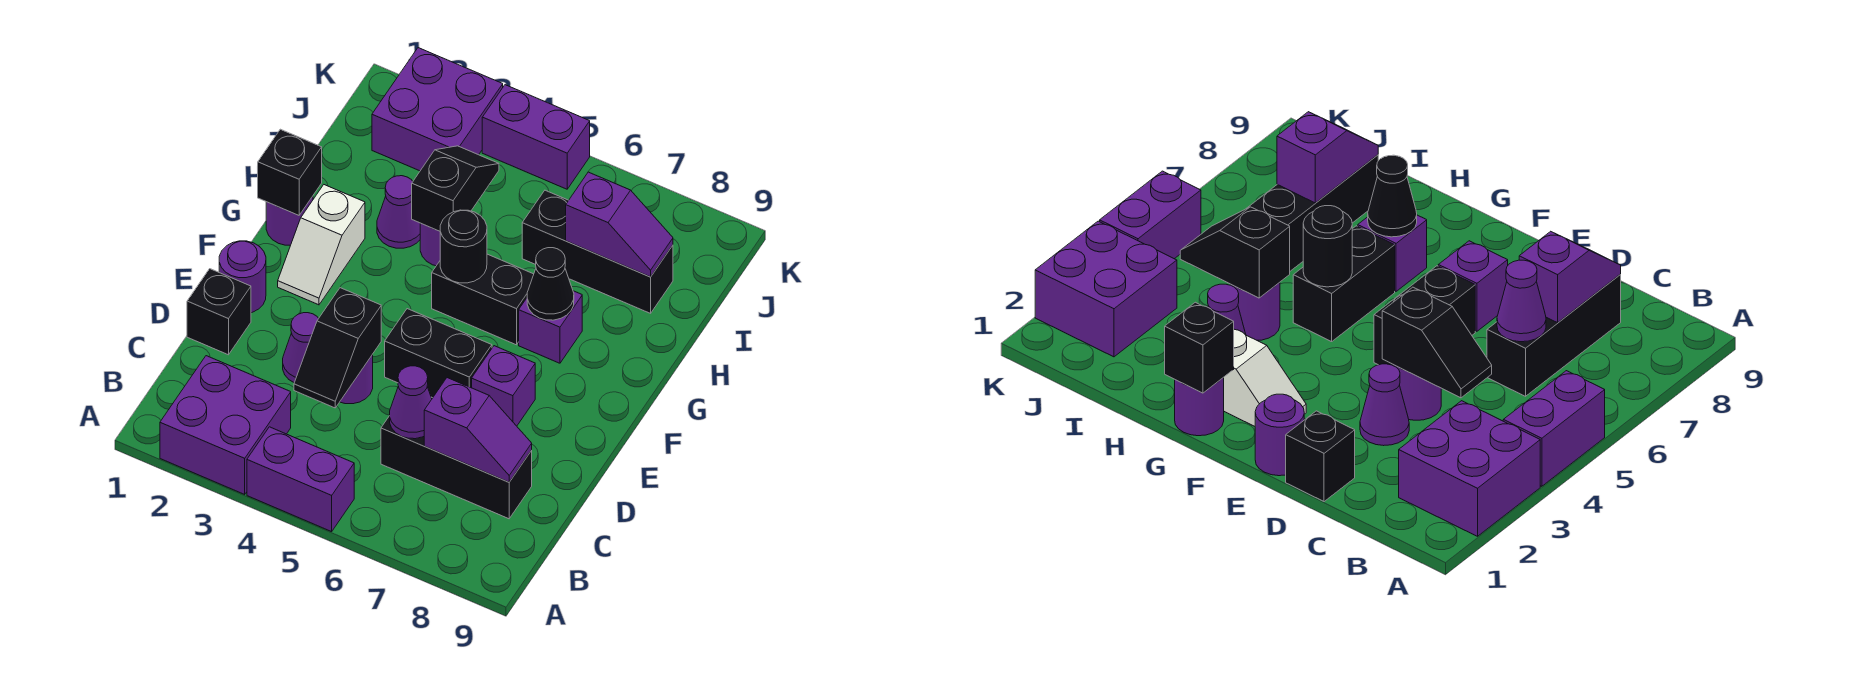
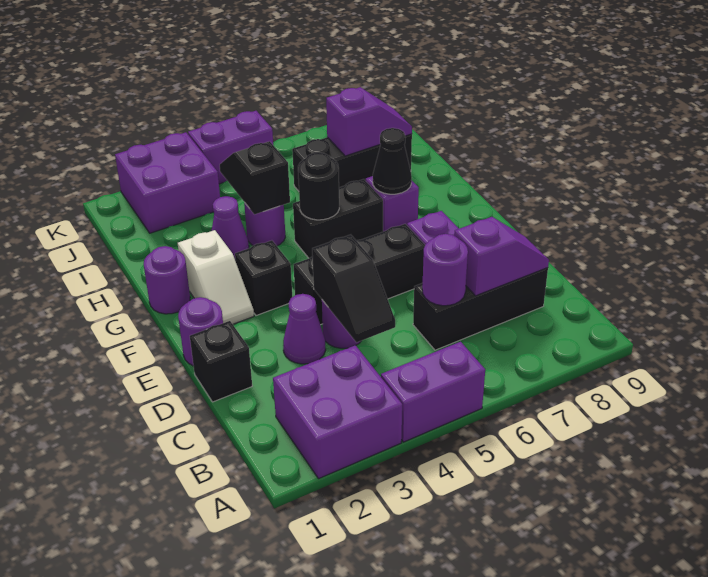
purple cone C6 level 2 -> purple round brick C6 level 2
black brick E5:E6 level 1 -> black brick E4:E6 level 1
black brick G1 level 2 -> black brick F3 level 1

